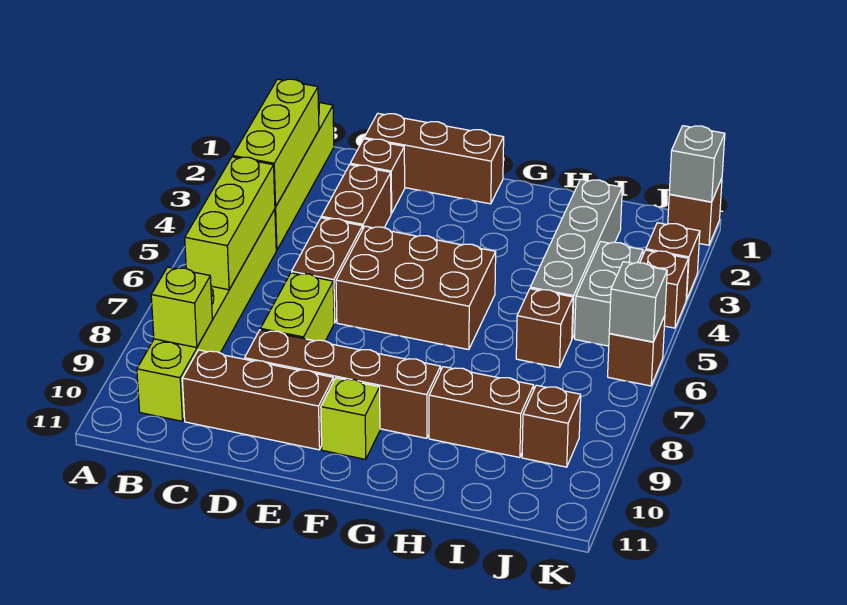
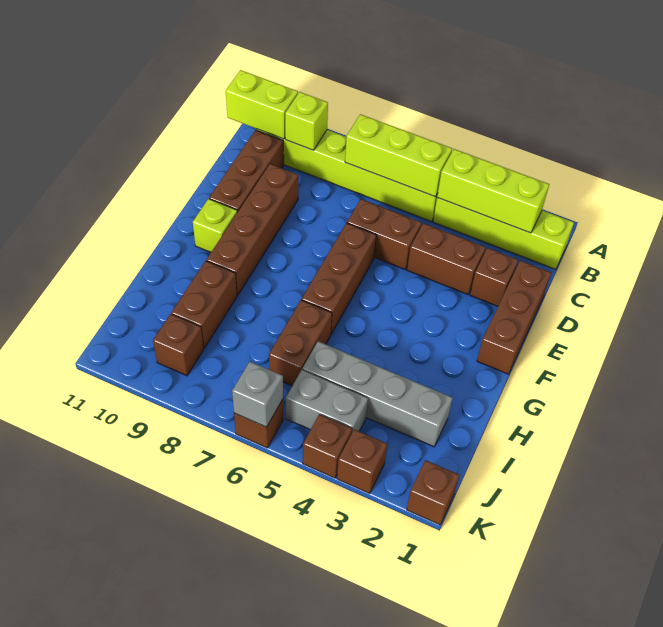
lime brick D7:D8 level 1 -> lime brick B10:B11 level 2
brown brick E5:G6 level 1 -> brown brick E6:G6 level 1
brown brick I6 level 1 -> brown brick H6:I6 level 1
grey brick K1 level 2 -> none

